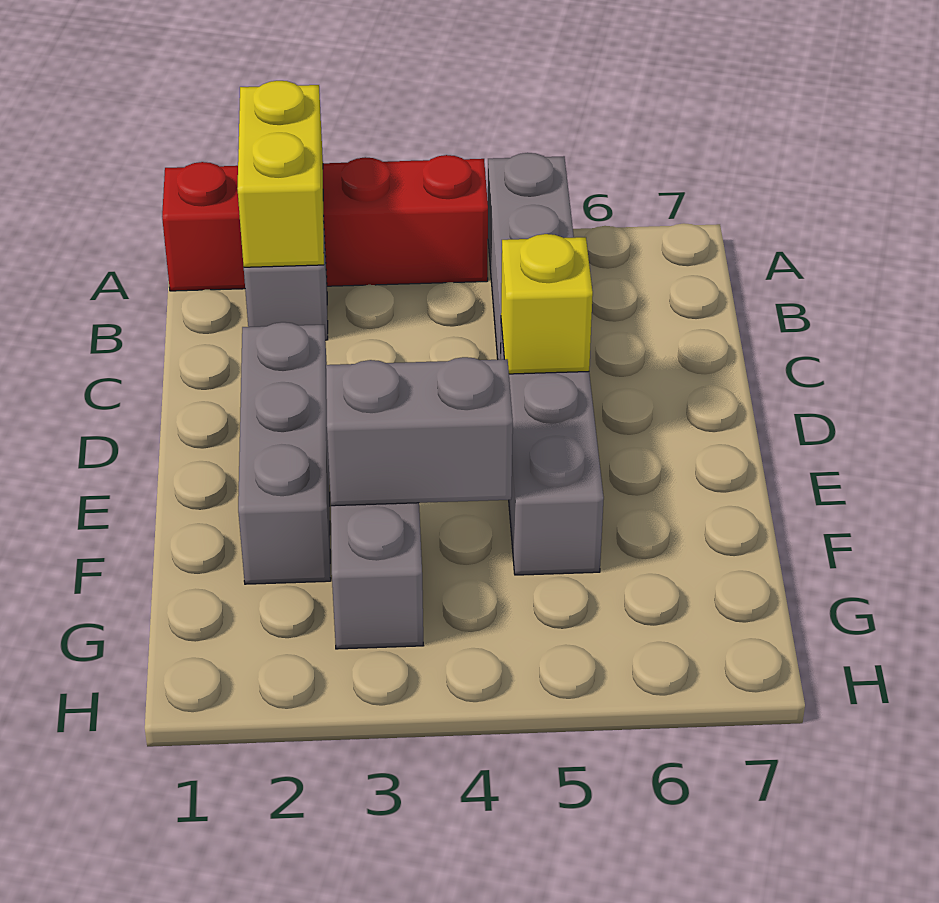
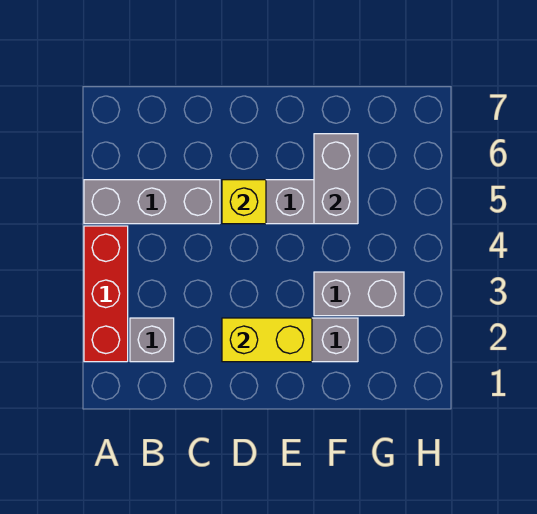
red brick A1:A4 level 1 -> red brick A2:A4 level 1
yellow brick A2:B2 level 2 -> yellow brick D2:E2 level 2
grey brick F3:F4 level 2 -> grey brick F5:F6 level 2

